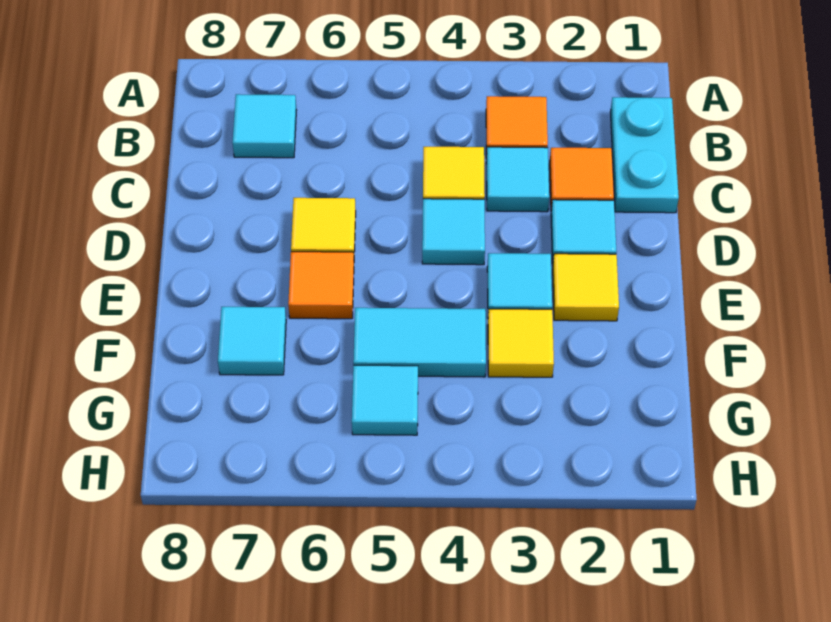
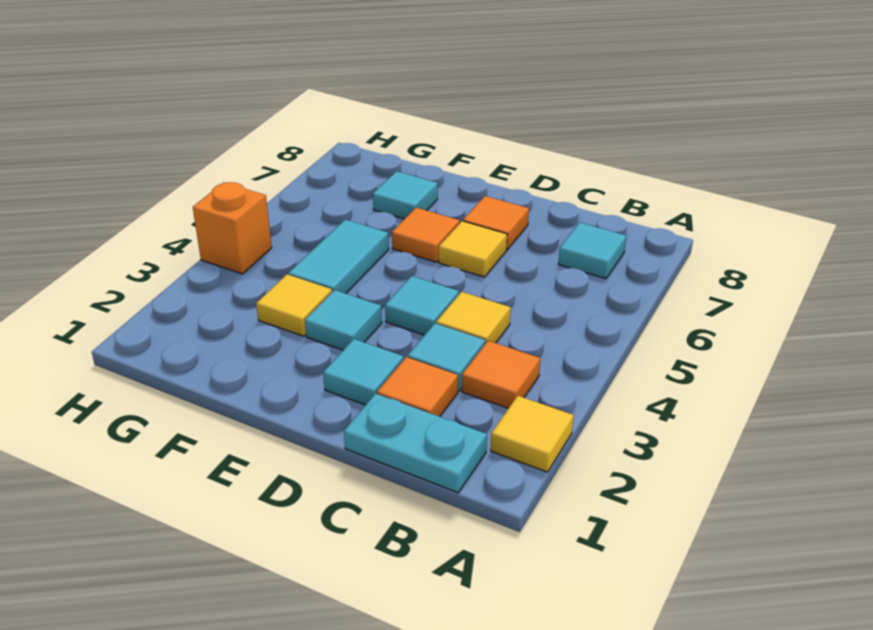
none -> orange tile D7 level 1
yellow tile E2 level 1 -> yellow tile A2 level 1
cyan tile G5 level 1 -> none
none -> orange brick H4 level 1

